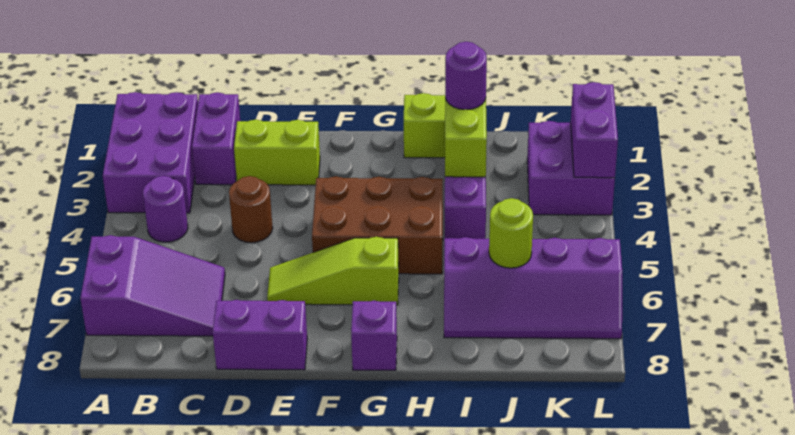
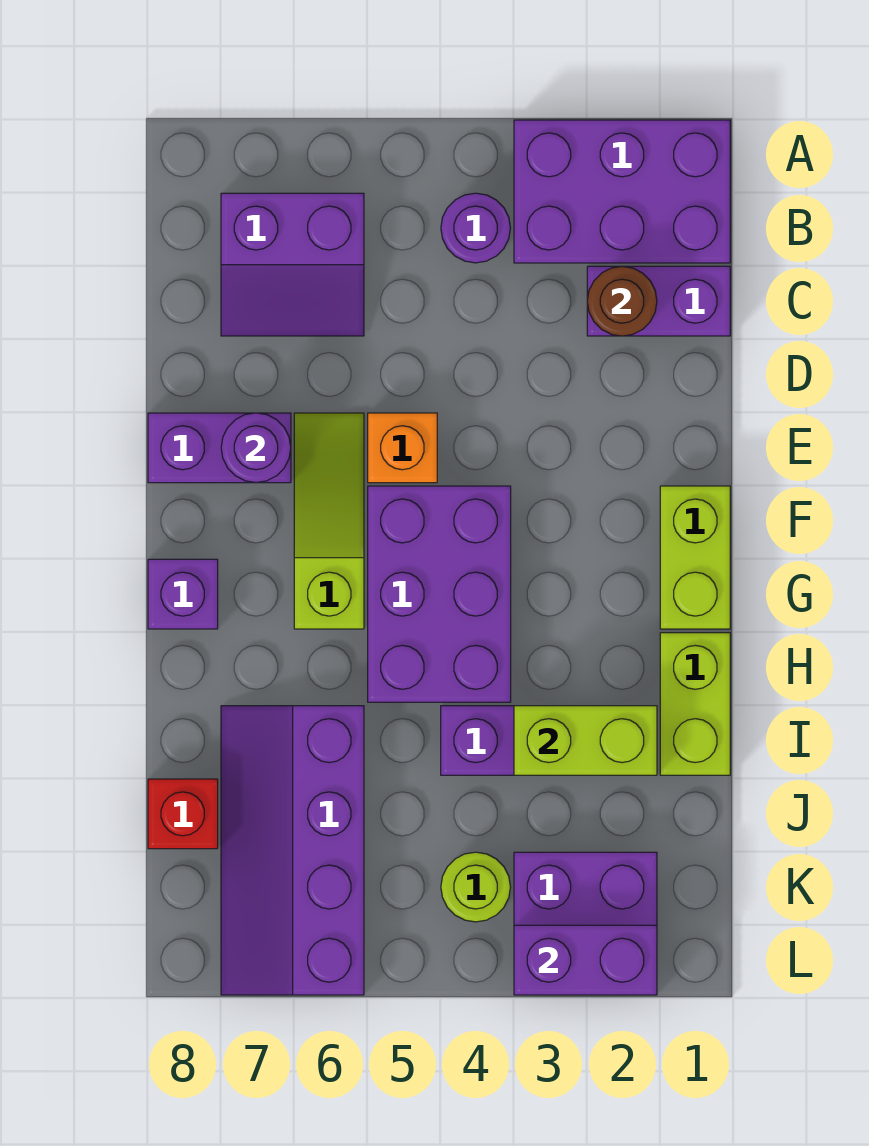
purple slope A6:C7 level 1 top A -> purple slope B6:C7 level 1 top B
lime brick D2:E2 level 1 -> lime brick F1:G1 level 1
brown round brick D4 level 1 -> brown round brick C2 level 2
purple brick D8:E8 level 1 -> purple brick E7:E8 level 1
none -> orange brick E5 level 1
brown brick F4:H5 level 1 -> purple brick F4:H5 level 1
purple round brick I2 level 3 -> purple round brick E7 level 2
lime round brick J6 level 2 -> lime round brick K4 level 1
none -> red brick J8 level 1

